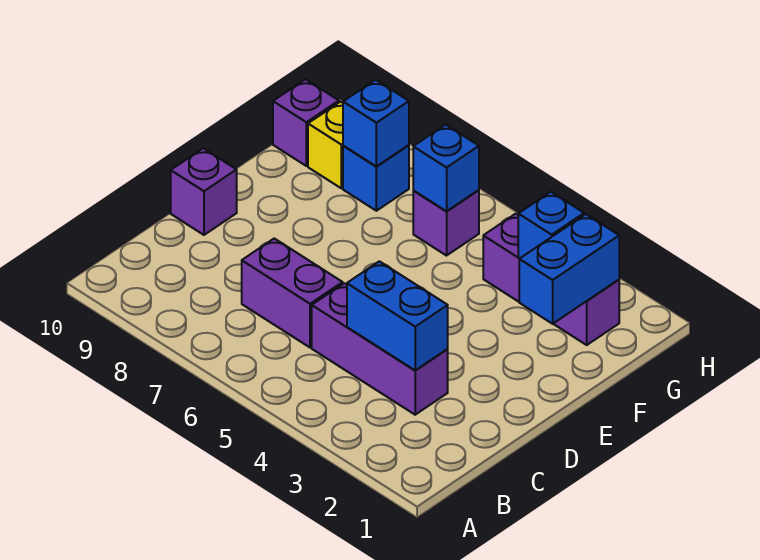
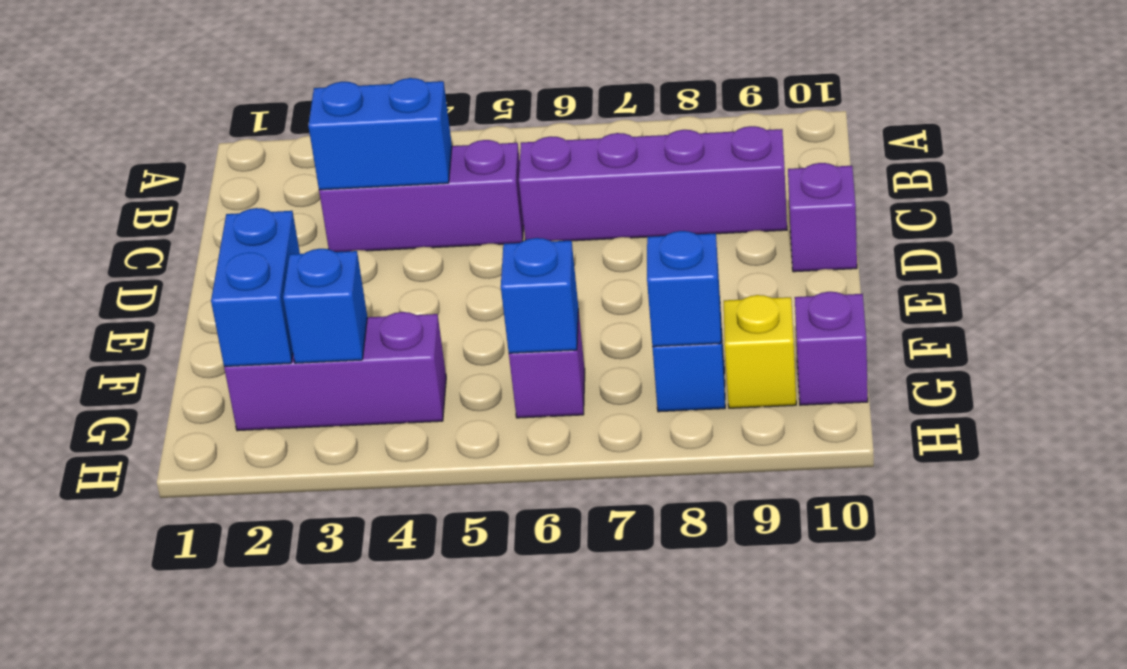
purple brick C6:C7 level 1 -> purple brick C6:C9 level 1

